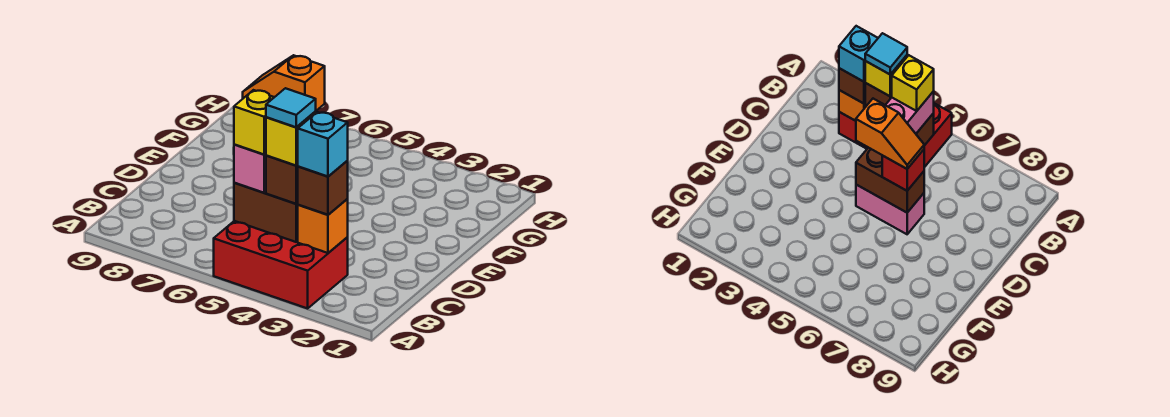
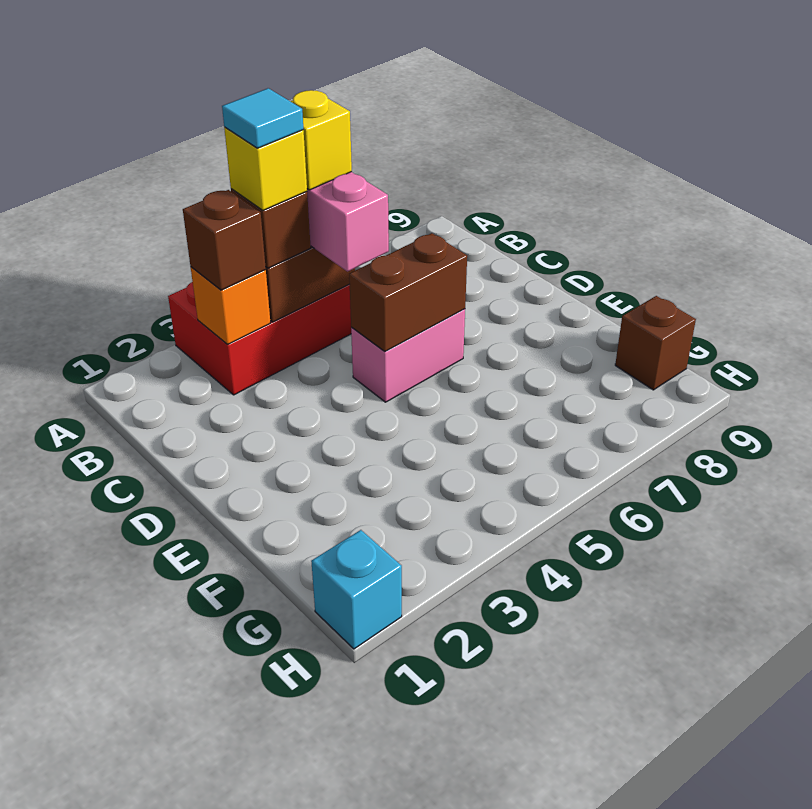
cyan brick B3 level 4 -> cyan brick H1 level 1
orange slope D5:D6 level 4 top 5 -> none
red brick D6 level 3 -> none
none -> brown brick G9 level 1

